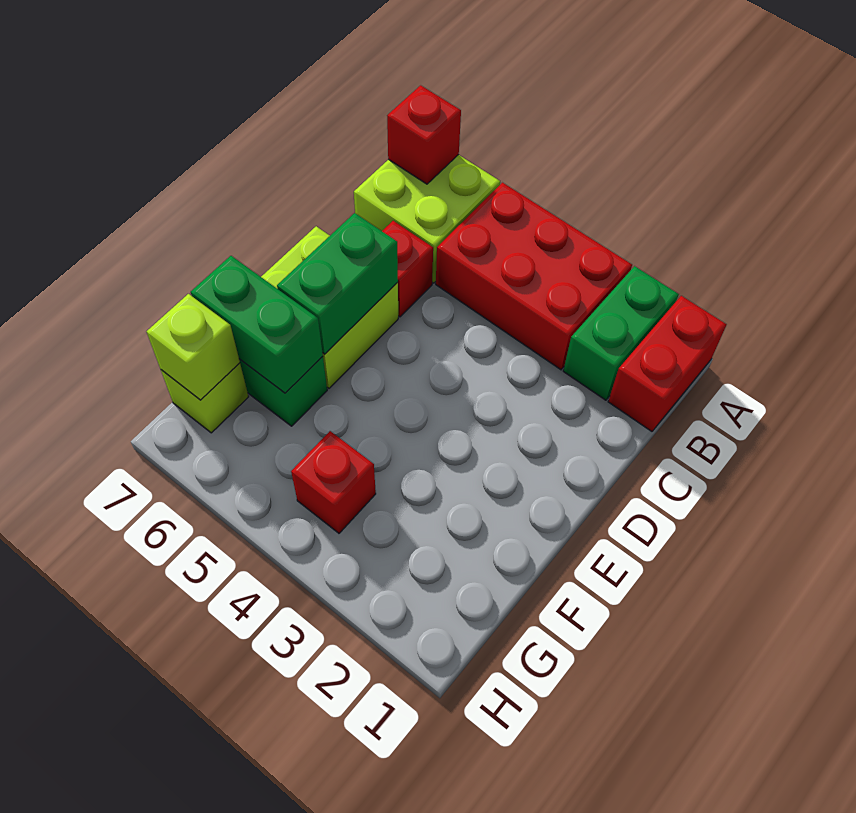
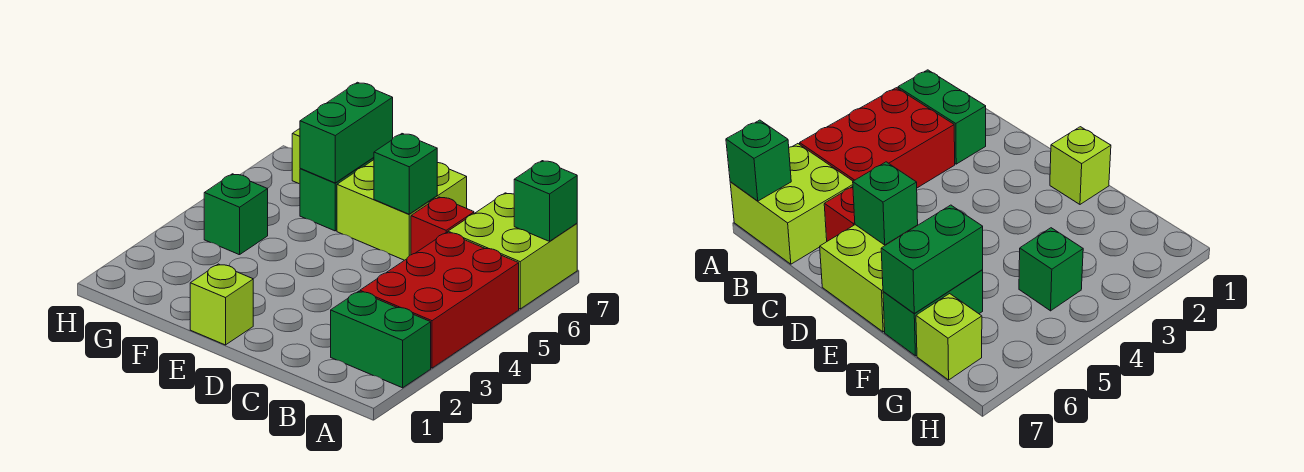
red brick A1:B1 level 1 -> none
red brick A7 level 2 -> green brick A7 level 2
green brick D6:E6 level 2 -> green brick D6 level 2
red brick G4 level 1 -> green brick G4 level 1
lime brick G7 level 2 -> lime brick E1 level 1

